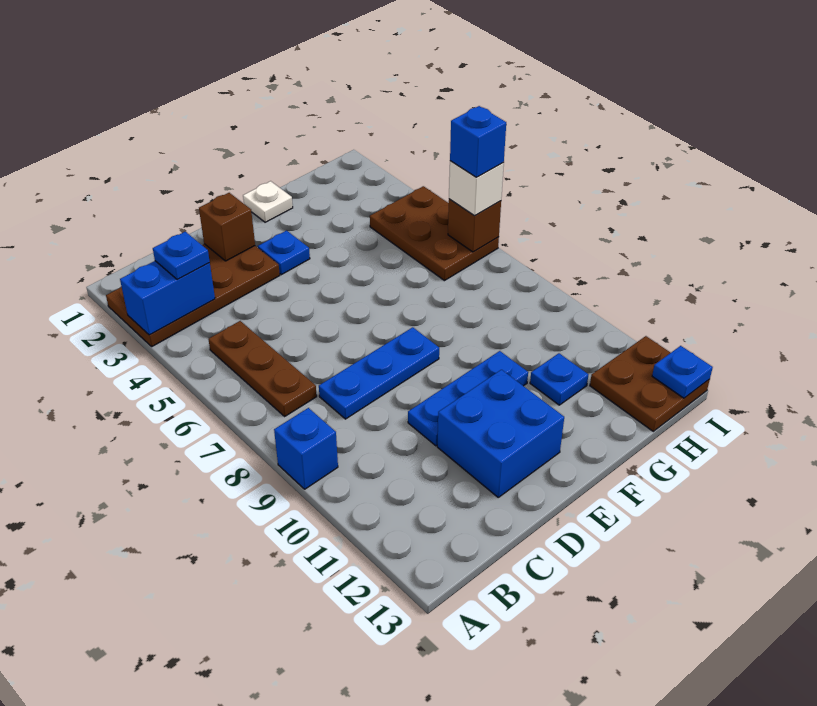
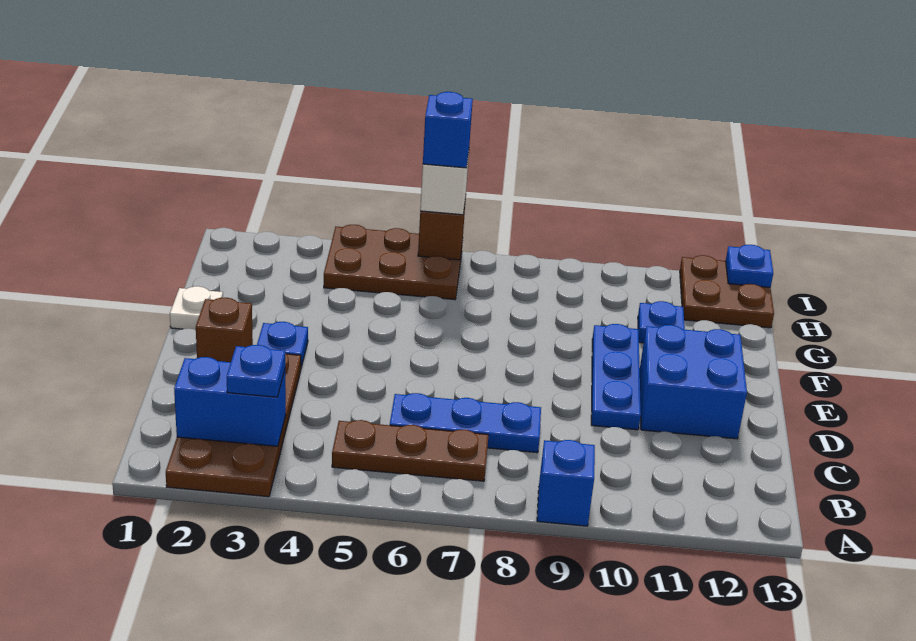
blue brick A3:B3 level 2 -> blue brick B2:B3 level 2
blue plate C8:E8 level 1 -> blue plate C6:C8 level 1

